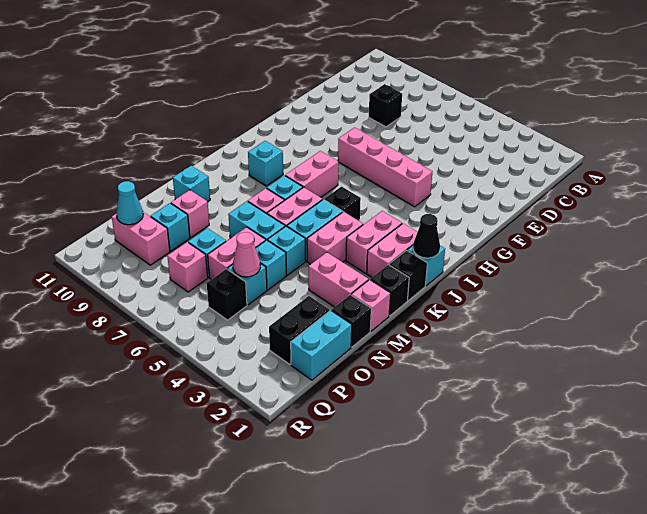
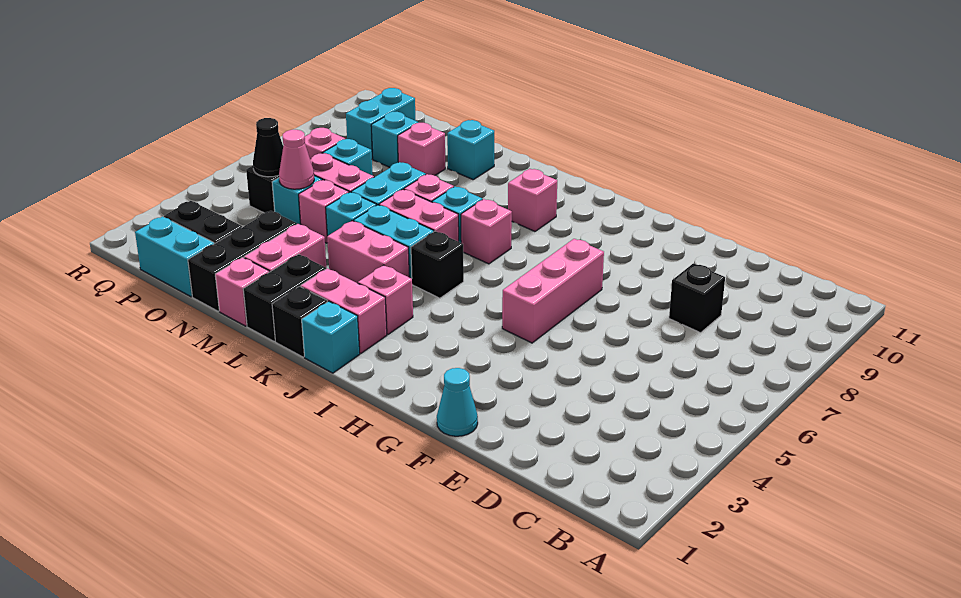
pink brick G4:G7 level 1 -> pink brick G5:G7 level 1
pink brick I7:J7 level 1 -> pink brick J7 level 1
black cone J1 level 2 -> black cone P5 level 2
pink brick J3:K3 level 1 -> pink brick J3 level 1
cyan brick J9 level 1 -> pink brick J9 level 1
black brick L1 level 1 -> black brick L1:L2 level 1
black brick N1 level 1 -> black brick N1:N3 level 1
cyan brick N5 level 1 -> pink brick N5 level 1
pink brick P9:P10 level 1 -> cyan brick P9:P10 level 1
cyan cone P10 level 2 -> cyan cone F1 level 1

